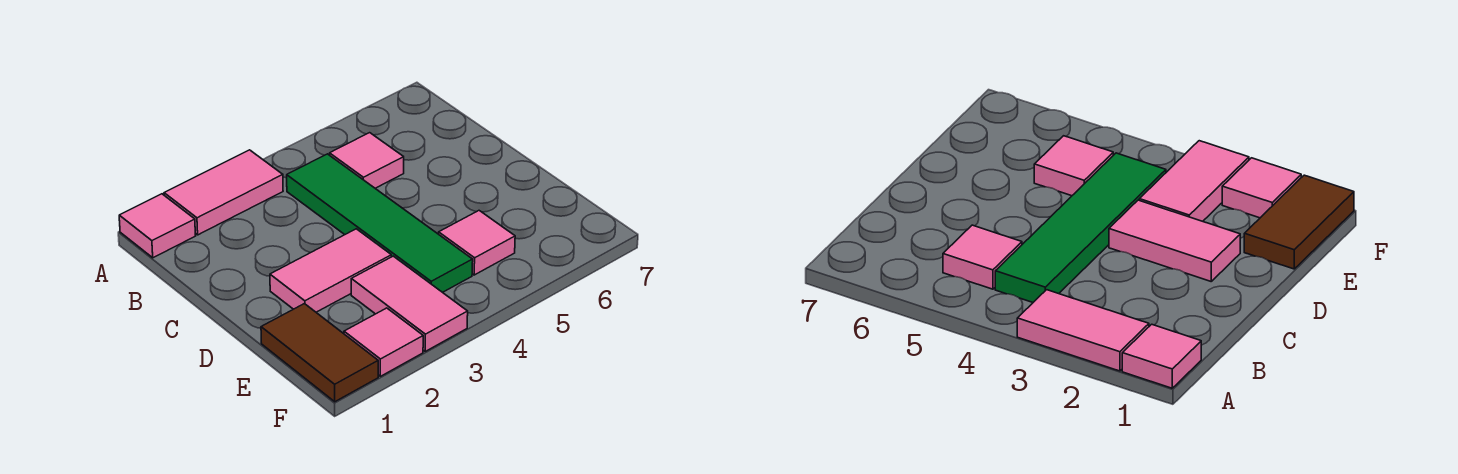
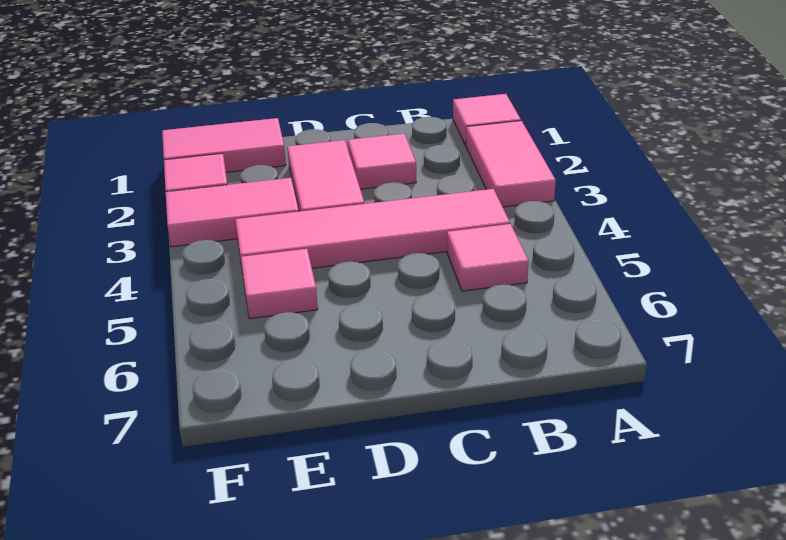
green tile B4:E4 level 1 -> pink tile B4:E4 level 1
none -> pink tile C2 level 1
brown tile E1:F1 level 1 -> pink tile E1:F1 level 1

